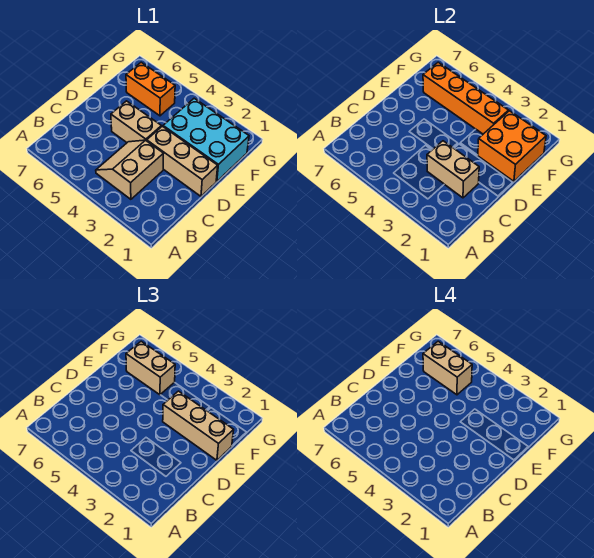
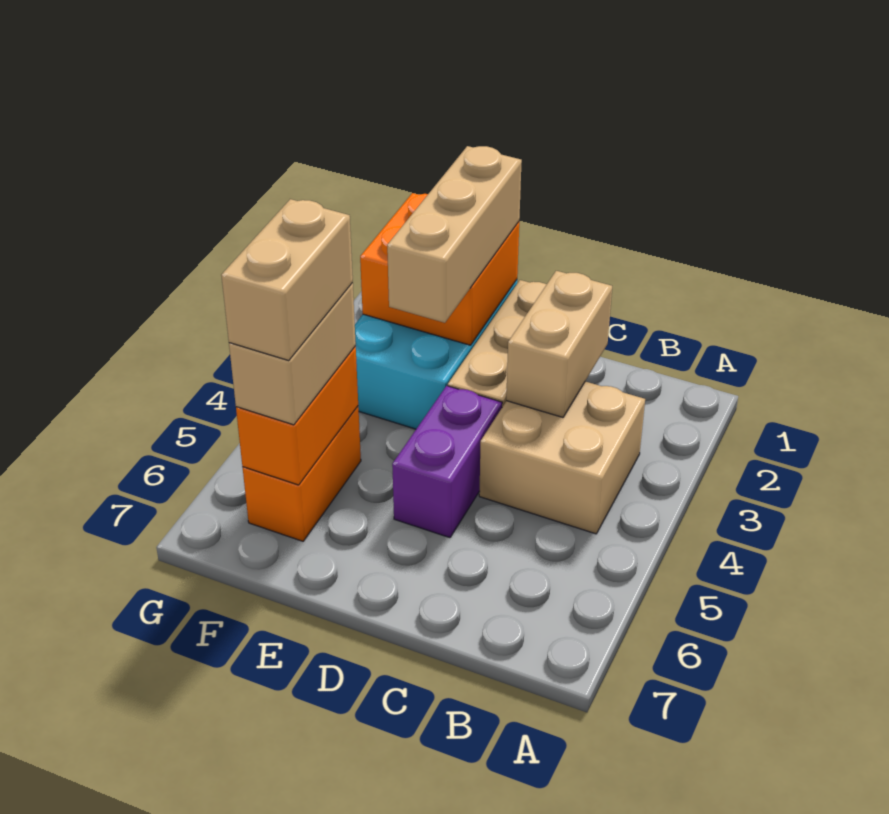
tan slope B3:C4 level 1 top 3 -> tan brick B3:C4 level 1
tan brick D4:D5 level 1 -> purple brick D4:D5 level 1
orange brick F3:F6 level 2 -> orange brick F5:F6 level 2

